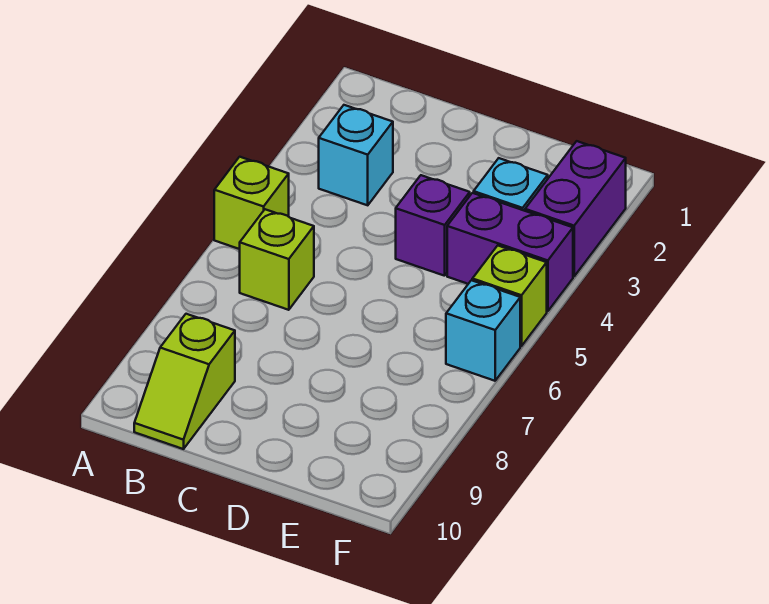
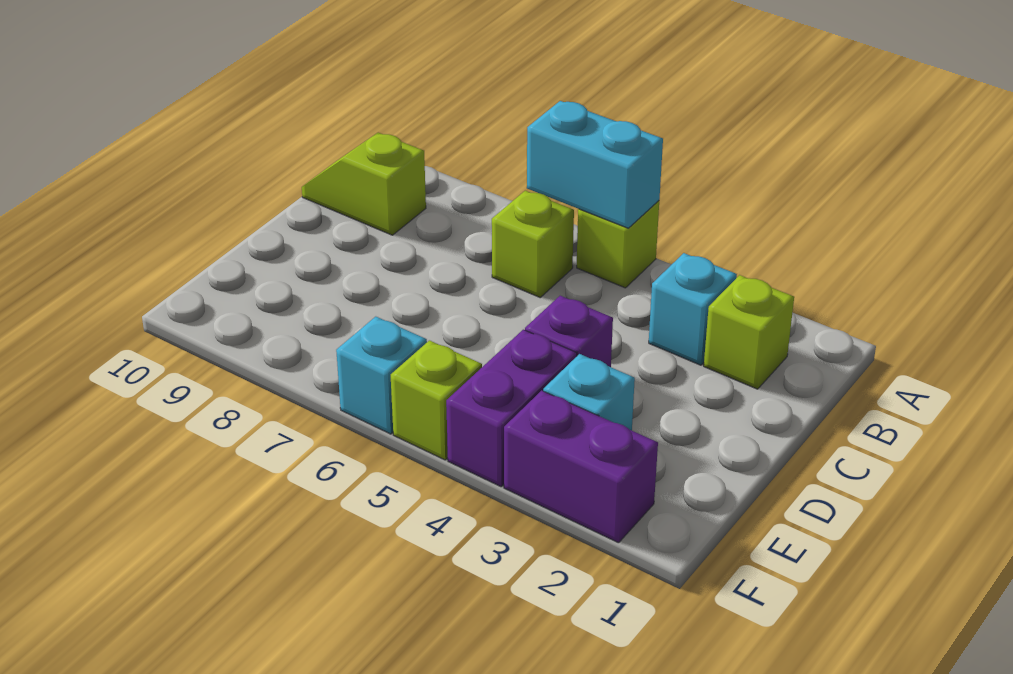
none -> cyan brick A5:A6 level 2
none -> lime brick B2 level 1

